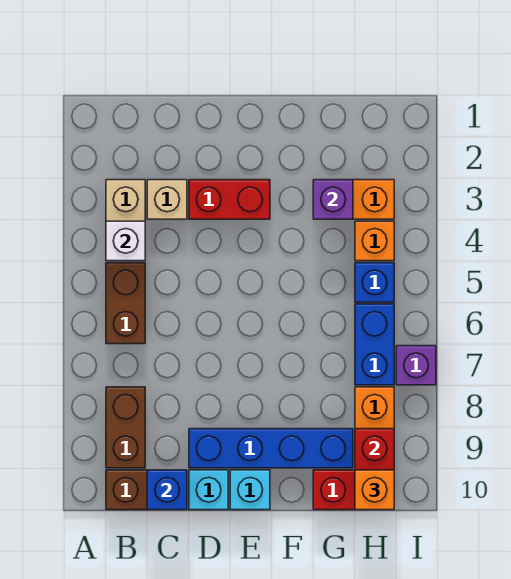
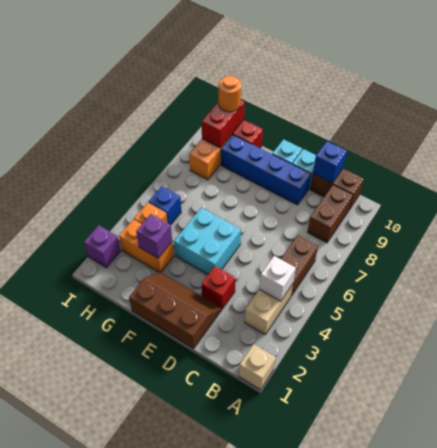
tan brick C3 level 1 -> tan brick A1 level 1
none -> brown slope D1:F2 level 1 top 1
red brick D3:E3 level 1 -> red brick D3 level 1
none -> cyan brick E4:F5 level 1
blue brick H6:H7 level 1 -> none
orange brick H10 level 3 -> orange round brick H10 level 3
purple brick I7 level 1 -> purple brick I2 level 1

